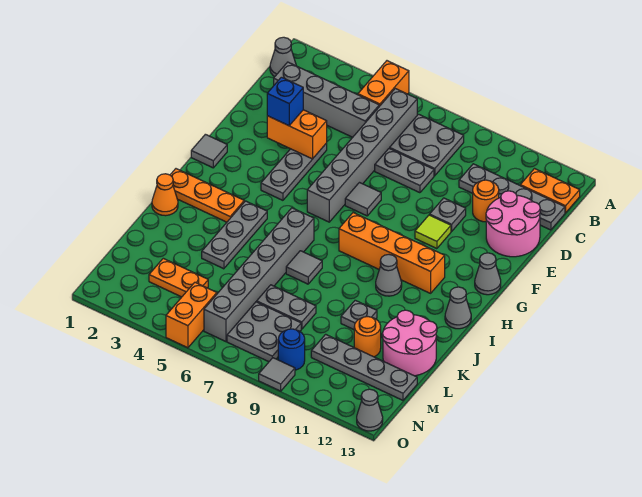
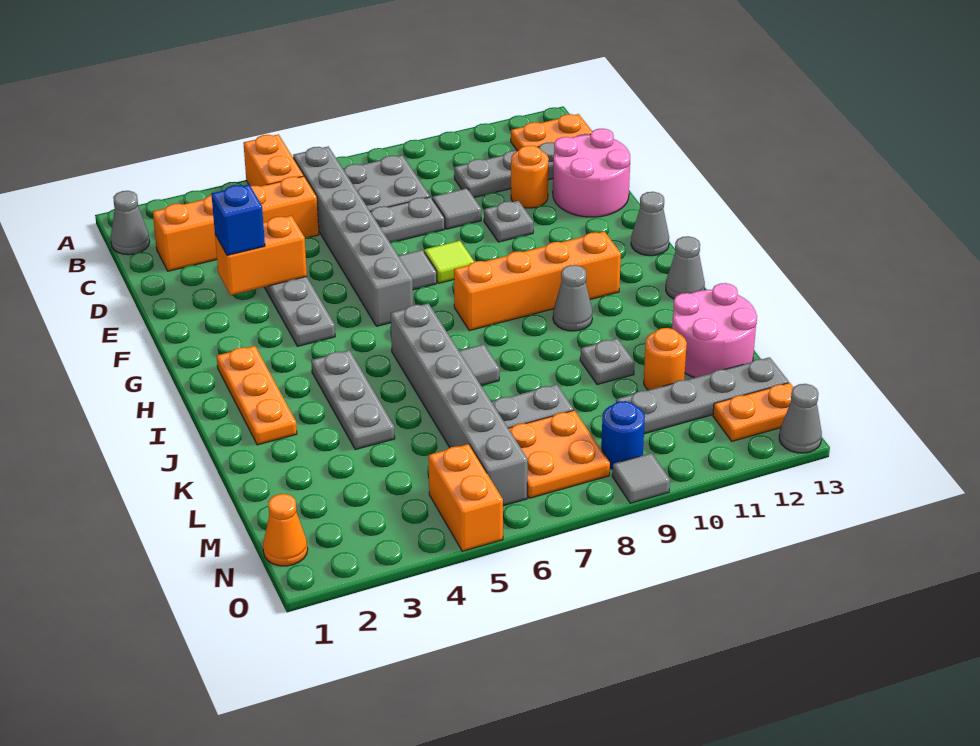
grey brick C2:C5 level 1 -> orange brick C2:C5 level 1
lime tile F10 level 1 -> lime tile F8 level 1
grey tile G1 level 1 -> grey tile D9 level 1
orange plate I1:I3 level 1 -> orange plate H2:J2 level 1
orange cone J1 level 1 -> orange cone N1 level 1
orange plate M3:M4 level 1 -> orange plate N12:N13 level 1
grey plate M7:N8 level 1 -> orange plate M7:N8 level 1

